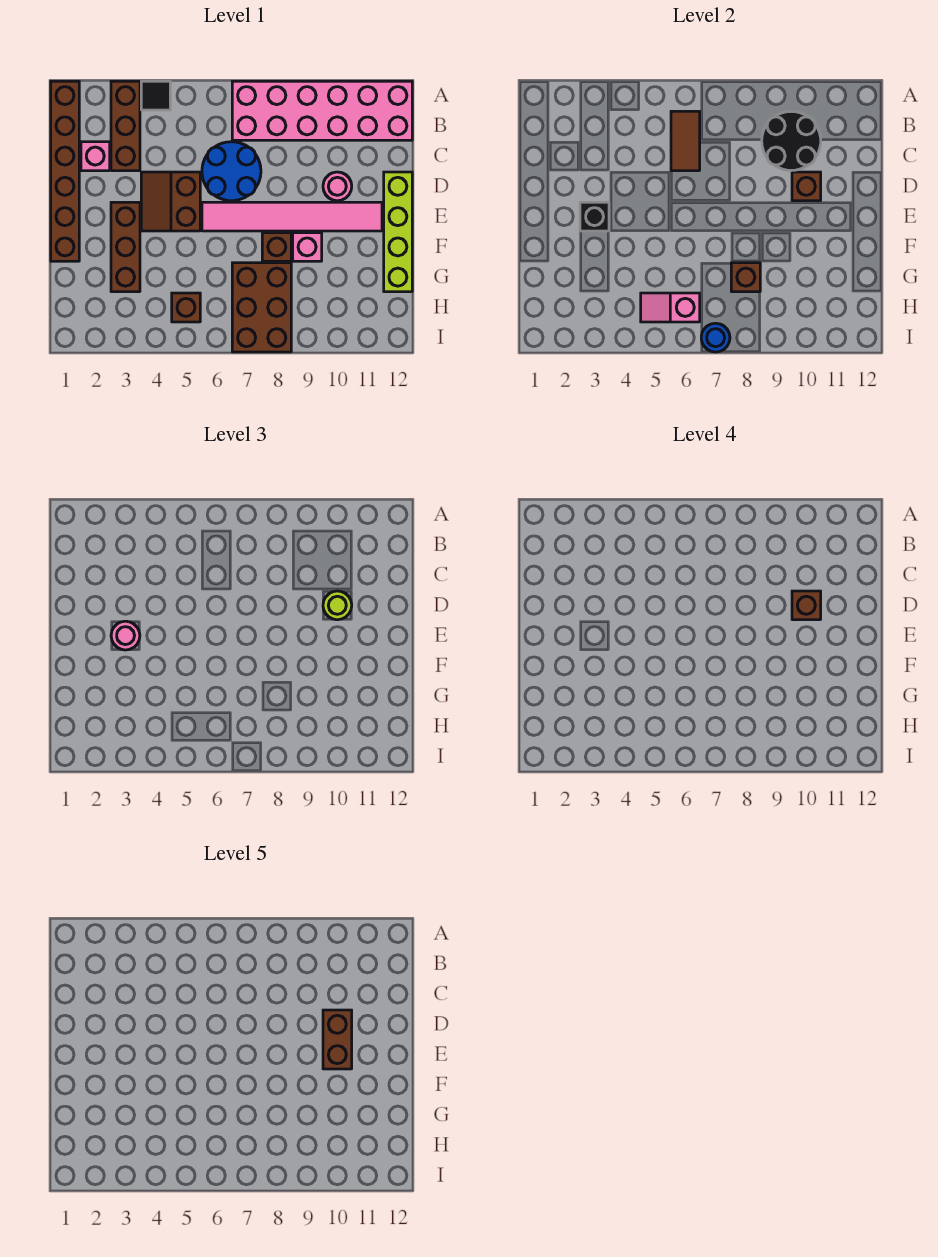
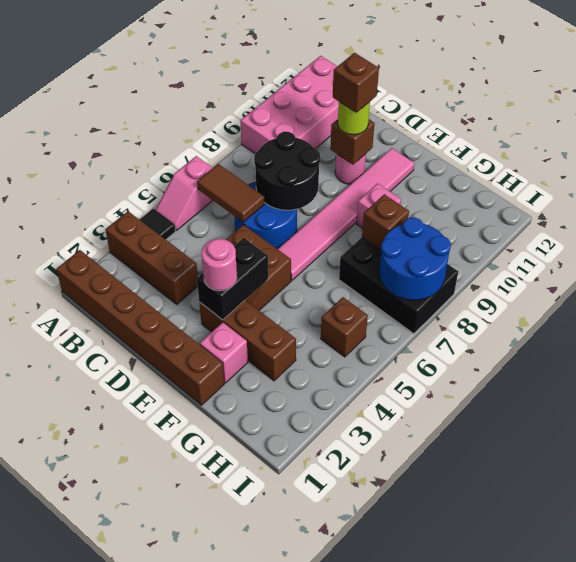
pink brick A7:B12 level 1 -> pink brick A9:B12 level 1
black round brick B9:C10 level 2 -> black round brick C7:D8 level 2
pink brick C2 level 1 -> pink brick F2 level 1
brown brick D10:E10 level 5 -> none
lime brick D12:G12 level 1 -> none
black brick E3 level 2 -> black brick E3:E4 level 2
brown brick F8 level 1 -> none
brown brick G7:I8 level 1 -> black brick G7:I8 level 1
pink slope H5:H6 level 2 top 6 -> pink slope A5:A6 level 1 top 6
blue round brick I7 level 2 -> blue round brick H7:I8 level 2

